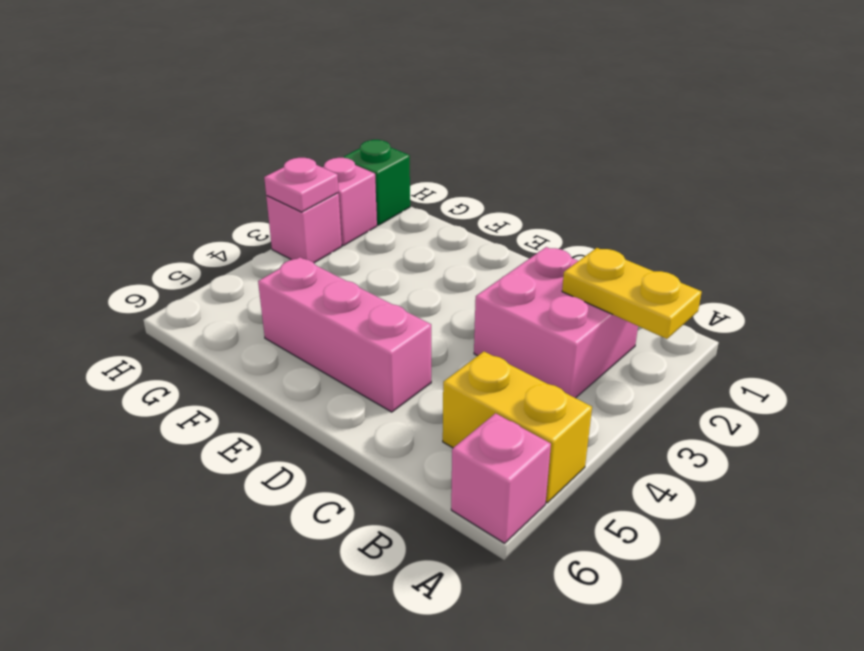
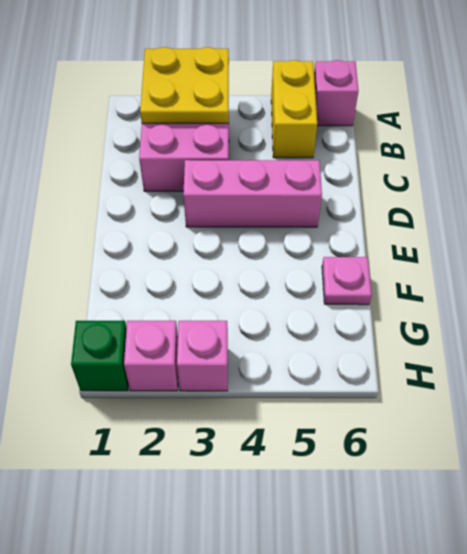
yellow plate A2:B2 level 2 -> yellow plate A2:B3 level 2
pink brick D5:F5 level 1 -> pink brick D3:D5 level 1
pink plate H3 level 2 -> pink plate F6 level 1

